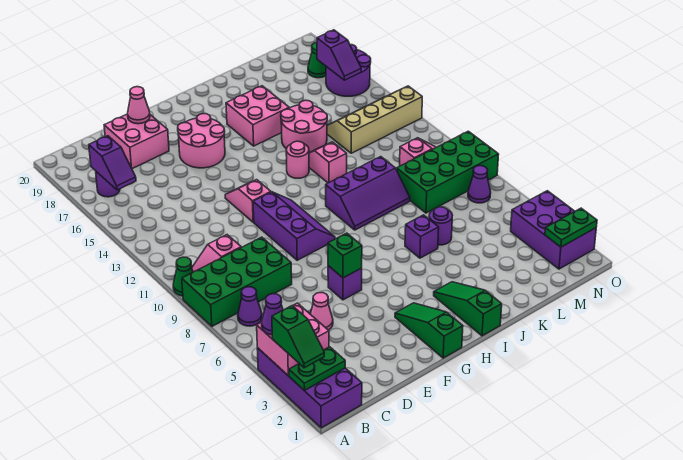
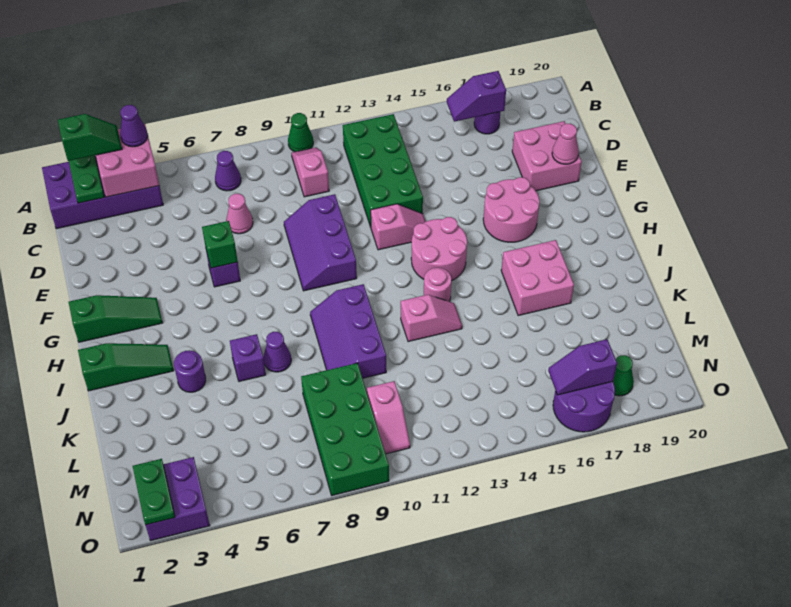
green slope A2:A3 level 3 top 3 -> green slope A2:A3 level 3 top 2
green brick A8:D9 level 1 -> green brick B12:E13 level 1
pink cone D5 level 1 -> pink cone D7 level 1
purple slope F9:G11 level 1 top F -> purple slope E9:G10 level 1 top 10
pink round brick J14:K15 level 1 -> pink round brick G13:H14 level 1
purple round brick K6 level 1 -> purple round brick J4 level 1
tan slope L13:O14 level 1 top 13 -> none
purple brick N2:O4 level 1 -> purple brick N2:O3 level 1
purple cone N7 level 1 -> purple cone J7 level 1

